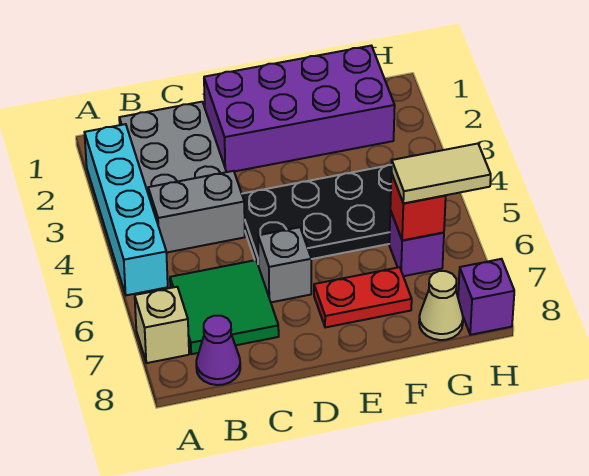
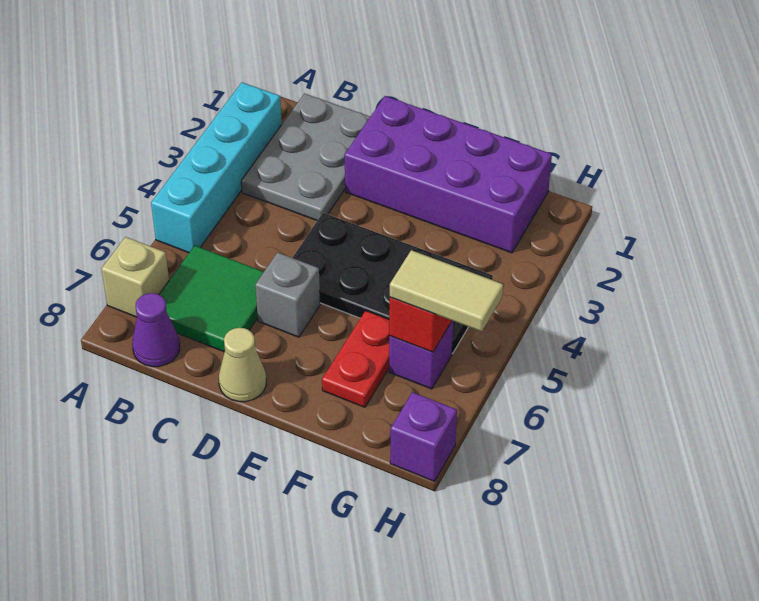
grey brick B4:C4 level 1 -> none
red plate E7:F7 level 1 -> red plate F6:F7 level 1
tan cone G8 level 1 -> tan cone D8 level 1

